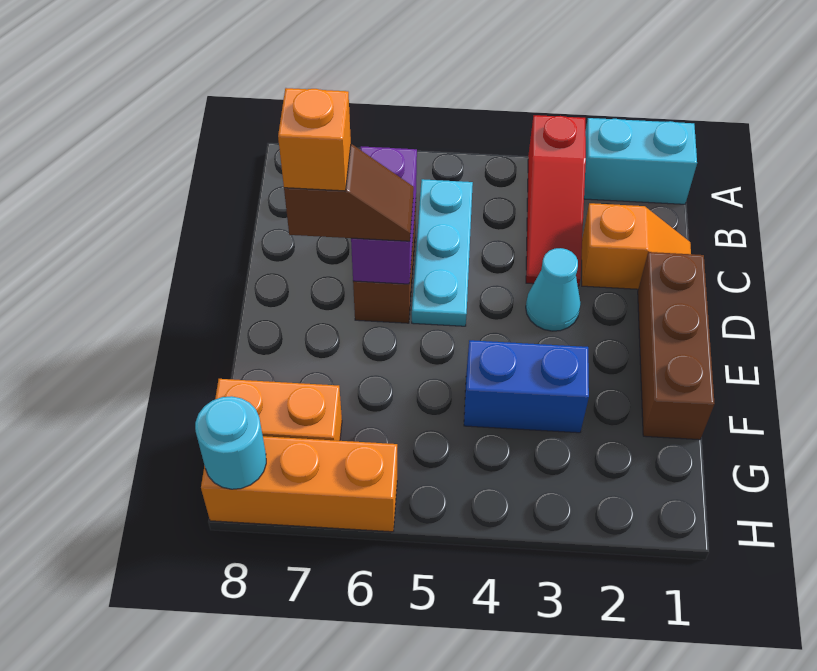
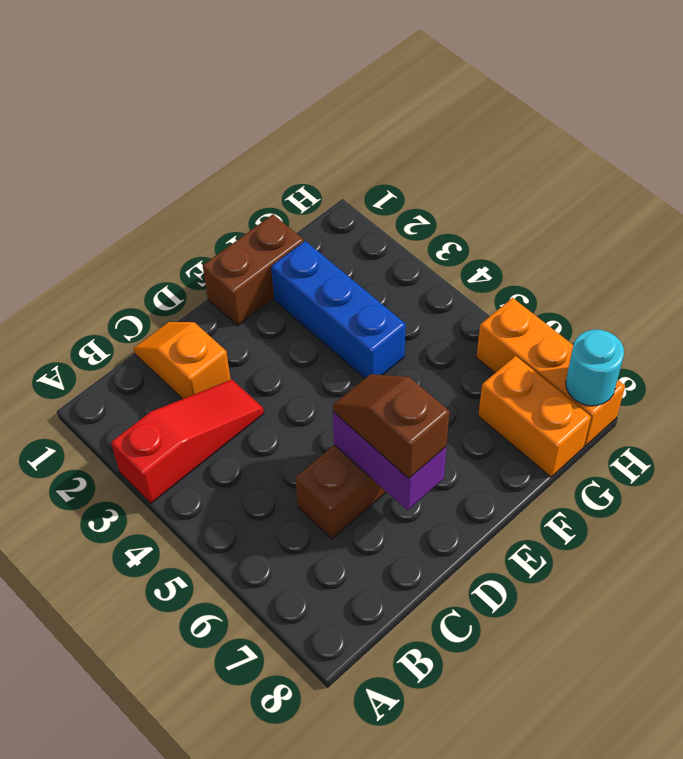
cyan brick A1:A2 level 1 -> none
cyan plate B5:D5 level 1 -> none
purple brick C6:D6 level 2 -> purple brick D6:D7 level 2
brown brick D1:F1 level 1 -> brown brick E1:F1 level 1
cyan cone D3 level 1 -> none
orange brick D7 level 4 -> none
blue brick F3:F4 level 1 -> blue brick F2:F4 level 1

